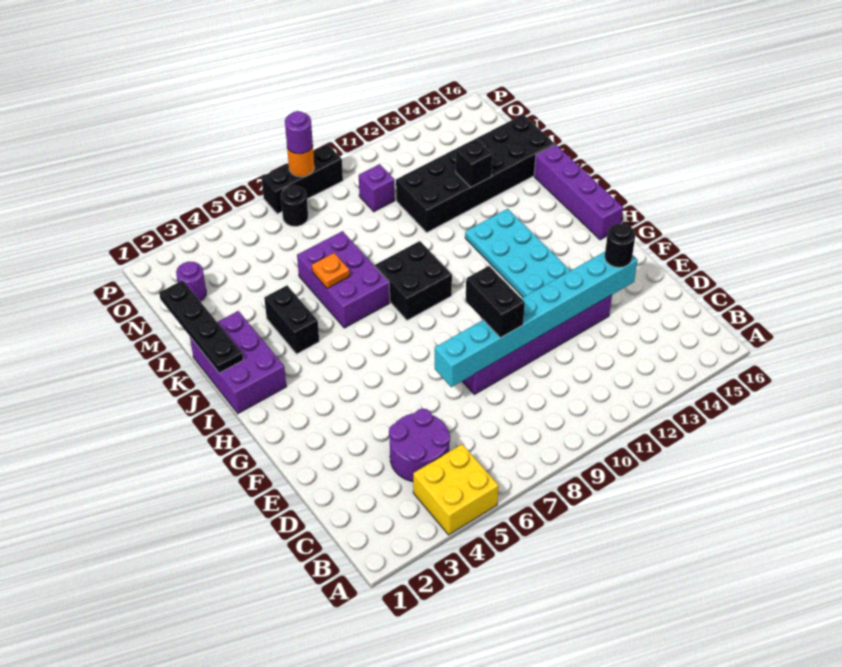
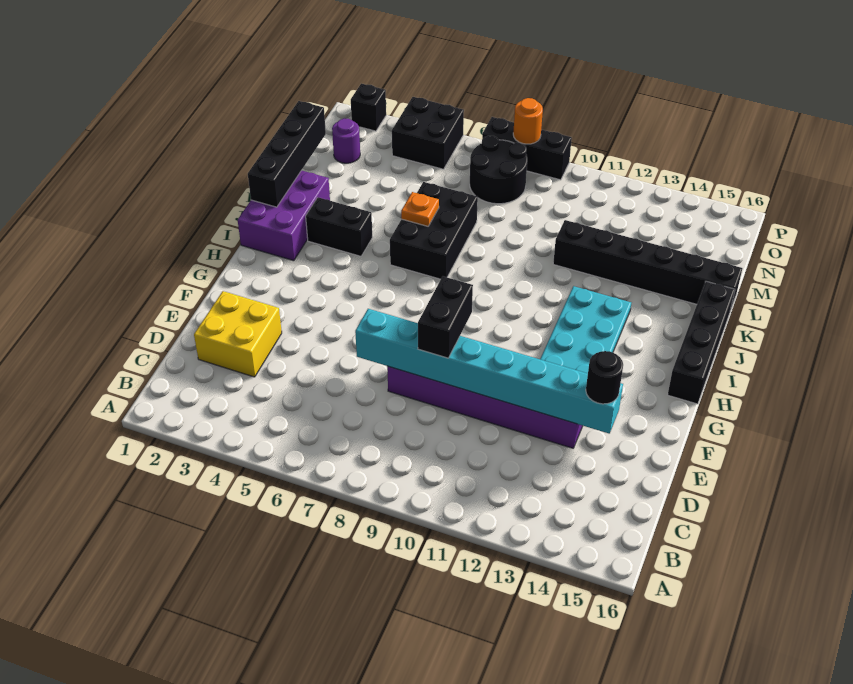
yellow brick A4:B5 level 1 -> yellow brick D2:E3 level 1
purple round brick C4:D5 level 1 -> none
purple brick H16:K16 level 1 -> black brick H16:K16 level 1
black brick I8:J9 level 1 -> black brick O4:P5 level 1
black plate J1:M1 level 2 -> black brick J1:M1 level 2
black brick J4:K4 level 1 -> black brick J3:J4 level 1
purple brick J6:L7 level 1 -> black brick J6:L7 level 1
black brick L11:M16 level 1 -> black brick L11:L16 level 1
black brick L13 level 2 -> black brick P2 level 1
purple brick N10 level 1 -> none
black round brick O7 level 1 -> black round brick N7:O8 level 1
purple round brick P8 level 3 -> none

